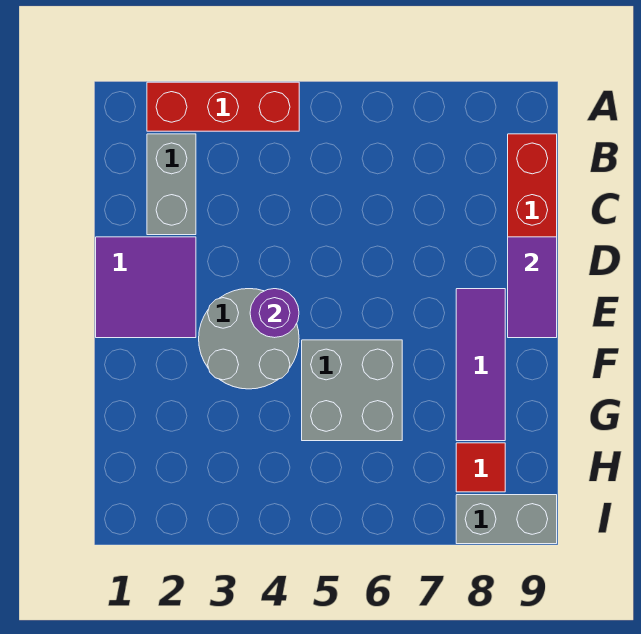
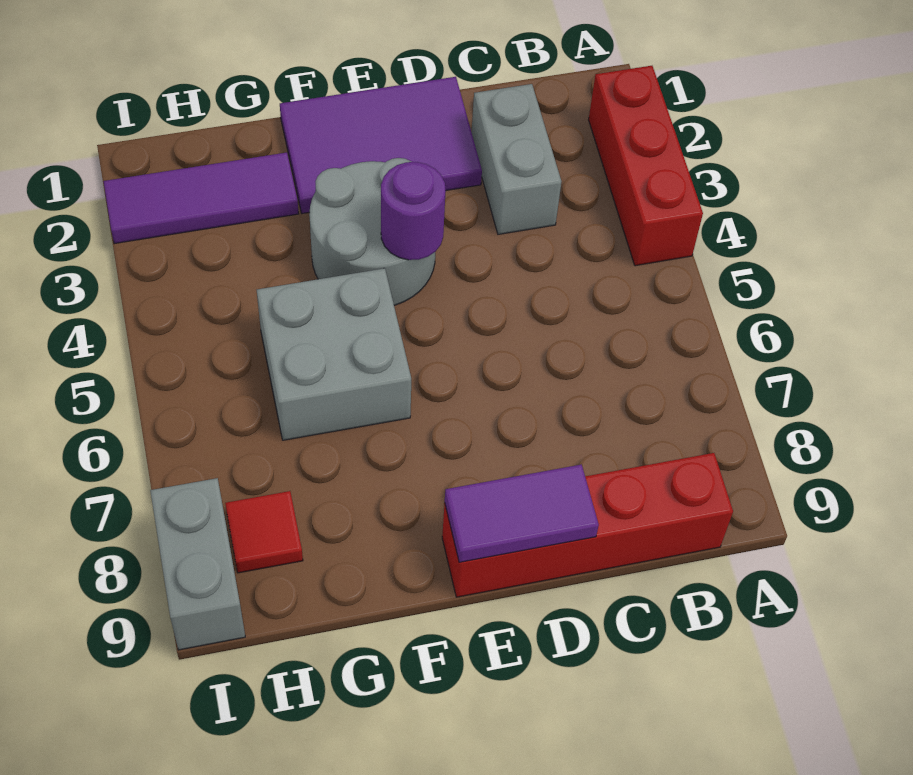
grey brick B2:C2 level 1 -> grey brick C2:C3 level 1
purple tile D1:E2 level 1 -> purple tile D1:F2 level 1
purple tile E8:G8 level 1 -> purple tile G2:I2 level 1

